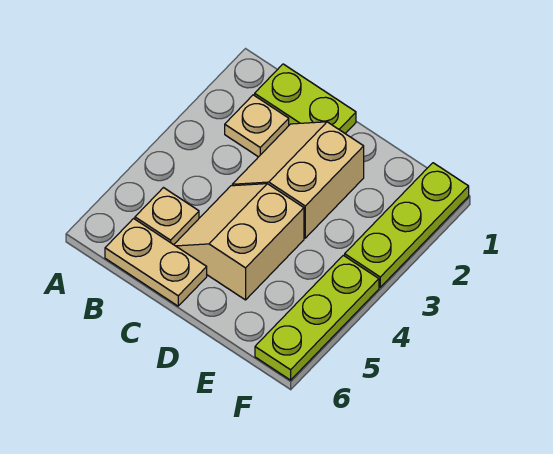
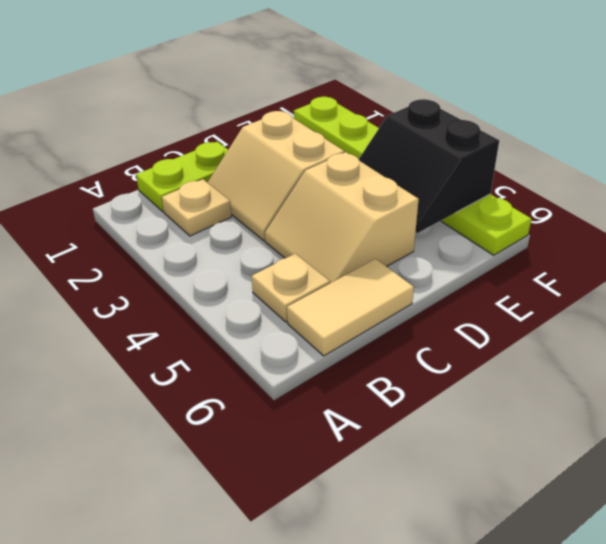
tan plate B6:C6 level 1 -> tan tile B6:C6 level 1
none -> black slope E4:F5 level 2 top F

